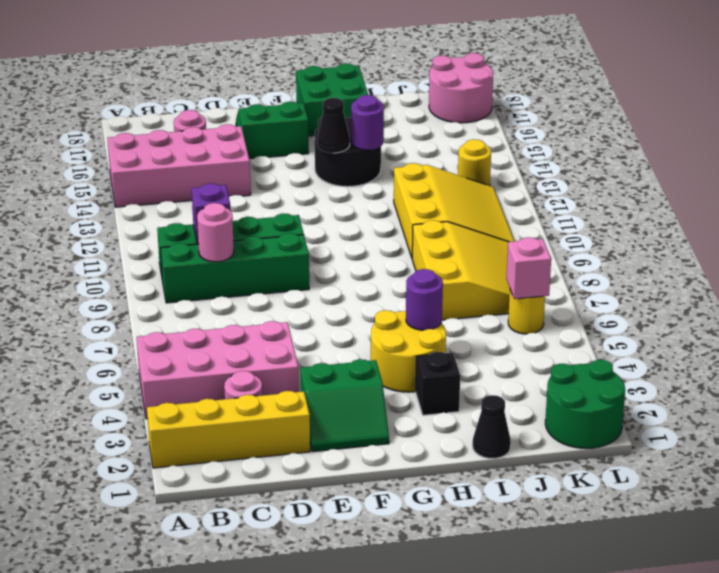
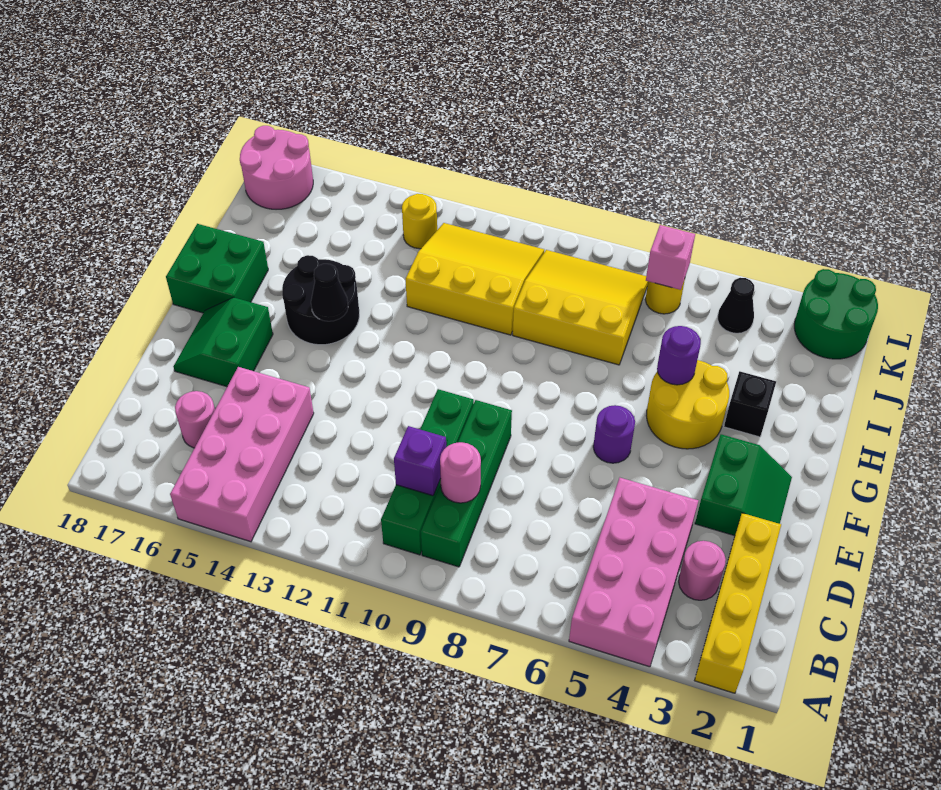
purple round brick H14 level 2 -> purple round brick F6 level 1
black cone I1 level 1 -> black cone K4 level 1

